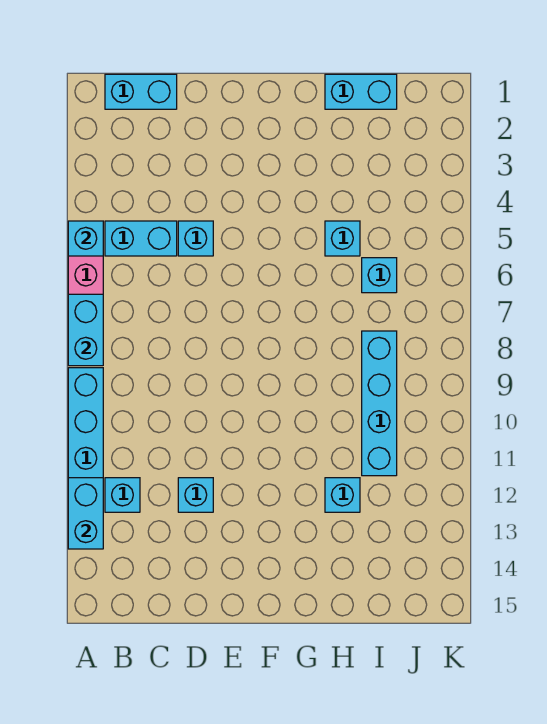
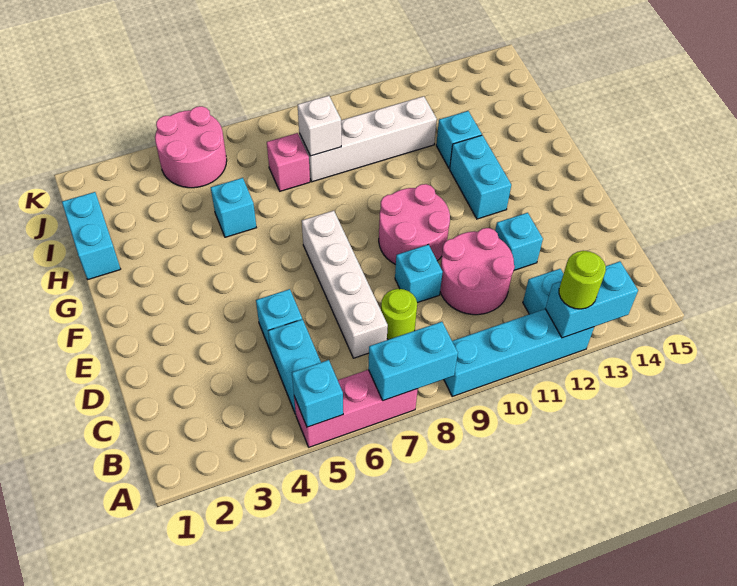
none -> lime round brick A12 level 3
cyan brick B1:C1 level 1 -> cyan brick F12:G12 level 1
none -> white brick C7:F7 level 1
none -> lime round brick C8 level 1
none -> pink round brick C10:D11 level 1
none -> pink round brick E9:F10 level 1
cyan brick I6 level 1 -> cyan brick D9 level 1
none -> pink brick I7 level 1
cyan brick I8:I11 level 1 -> white brick I8:I11 level 1
none -> white brick I8 level 2
none -> pink round brick J4:K5 level 1

